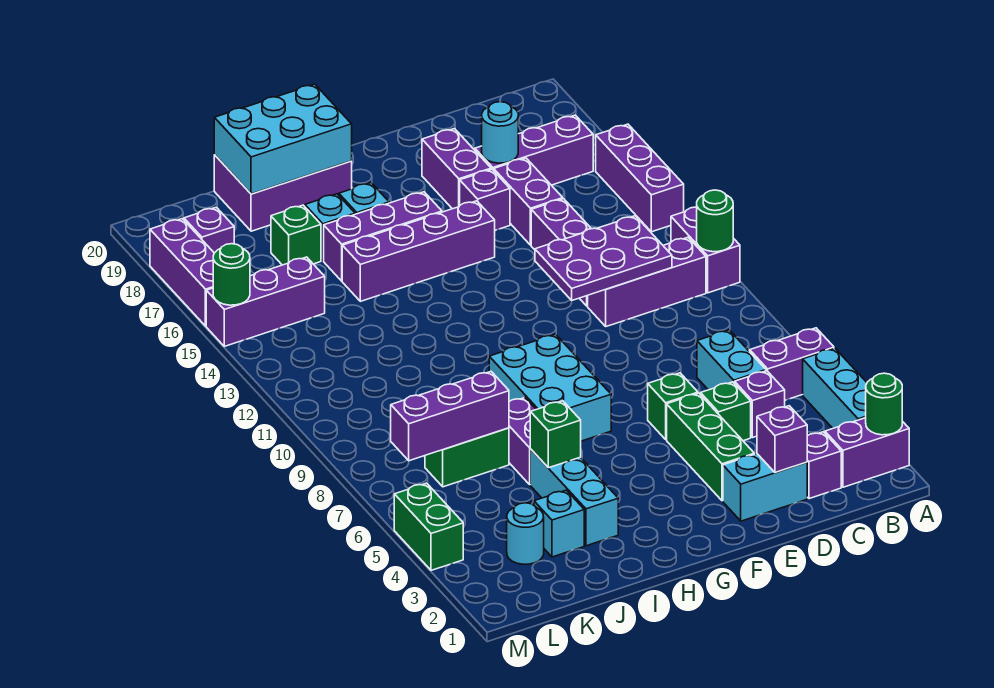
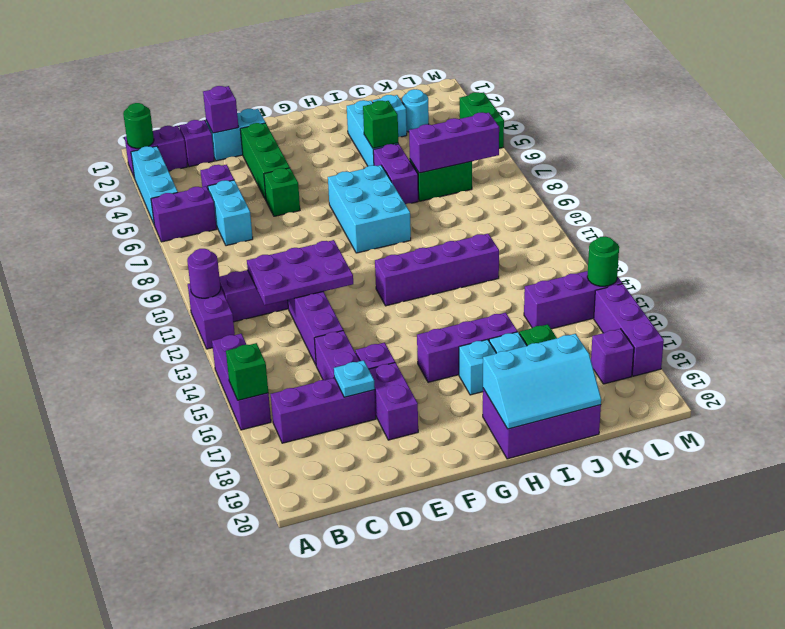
green round brick A11 level 2 -> purple round brick A11 level 2
green brick D5 level 1 -> green brick A16 level 2
cyan round brick D17 level 2 -> cyan plate D17 level 2
purple brick F15:I15 level 1 -> purple brick G12:J12 level 1
cyan brick H19:J20 level 2 -> cyan slope H19:J20 level 2 top 19

